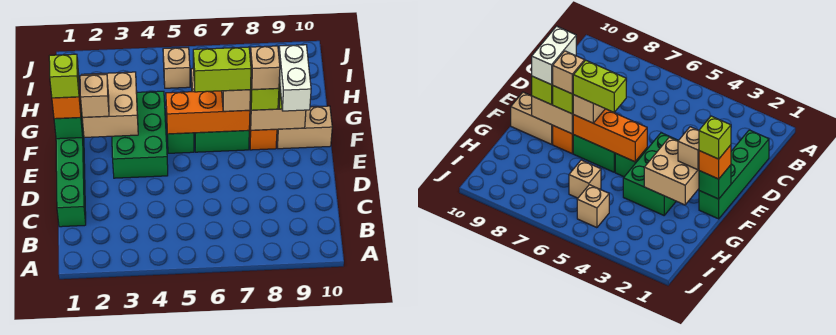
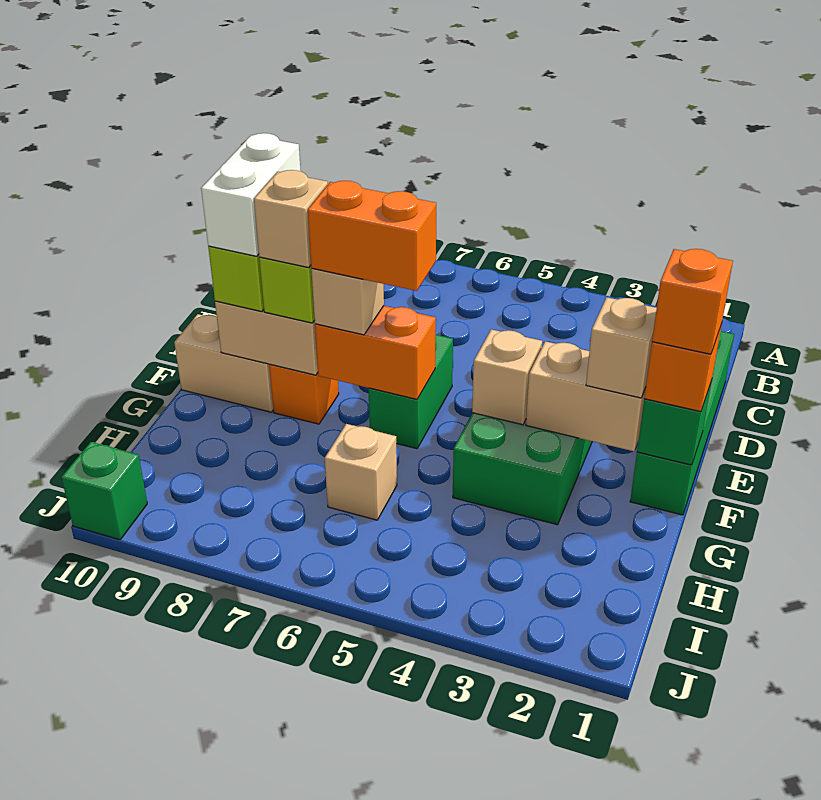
lime brick F1 level 4 -> orange brick F1 level 4
tan brick F2:G3 level 2 -> tan brick F2:F3 level 2
green brick F5 level 1 -> green brick J10 level 1
orange brick F5:F7 level 2 -> orange brick F6:F7 level 2
green brick F6:F7 level 1 -> green brick E6:F6 level 1
lime brick F6:F7 level 4 -> orange brick F6:F7 level 4
tan brick I5 level 1 -> tan brick F4 level 2

